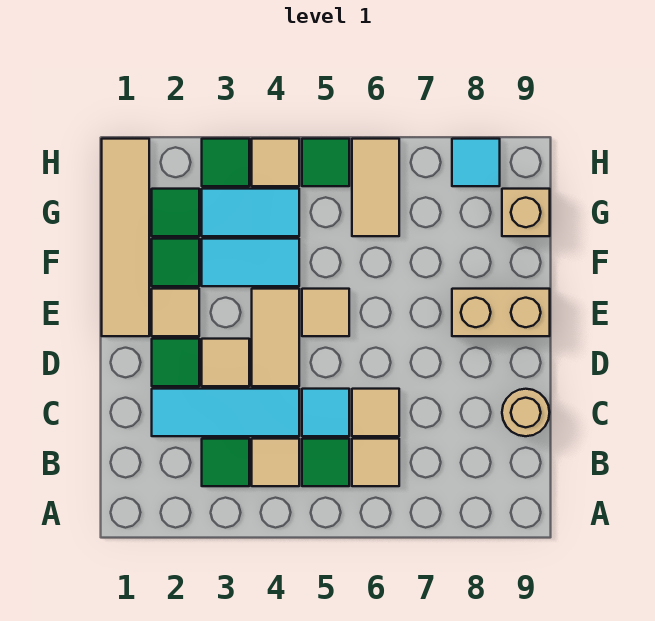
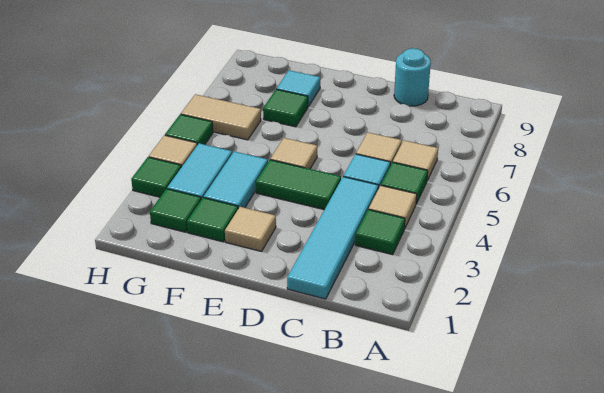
cyan tile C2:C4 level 1 -> cyan tile C1:C4 level 1
tan round brick C9 level 1 -> cyan round brick C9 level 1
green tile D2 level 1 -> green tile F7 level 1
tan tile D3 level 1 -> none
tan tile D4:E4 level 1 -> green tile D4:E4 level 1
tan tile E1:H1 level 1 -> none
tan brick E8:E9 level 1 -> none
tan brick G9 level 1 -> none
cyan tile H8 level 1 -> cyan tile F8 level 1

